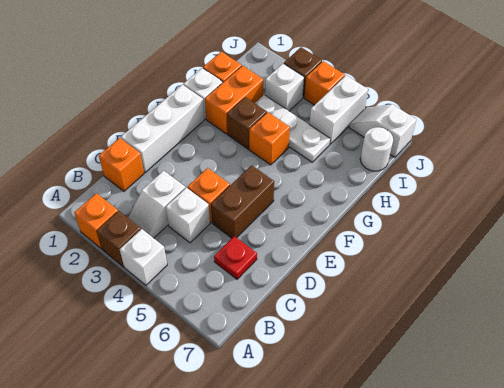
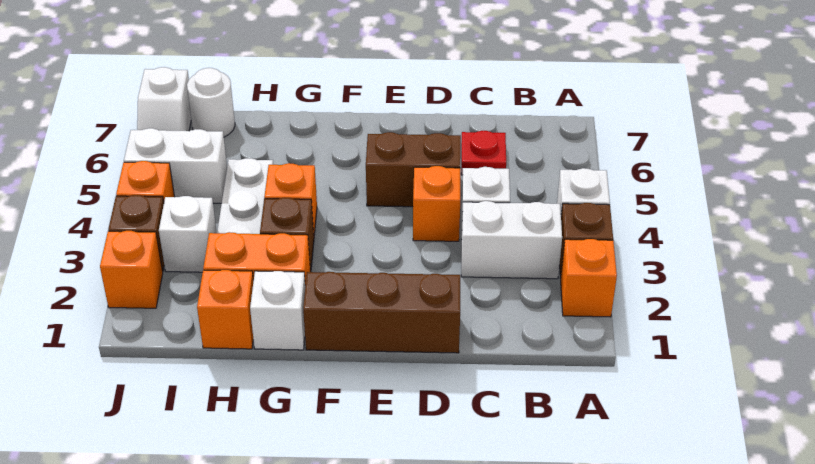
white slope B3:C3 level 1 top C -> white brick B3:C3 level 1
orange brick C1 level 1 -> orange brick J2 level 1
white brick D1:F1 level 1 -> brown brick D1:F1 level 1

